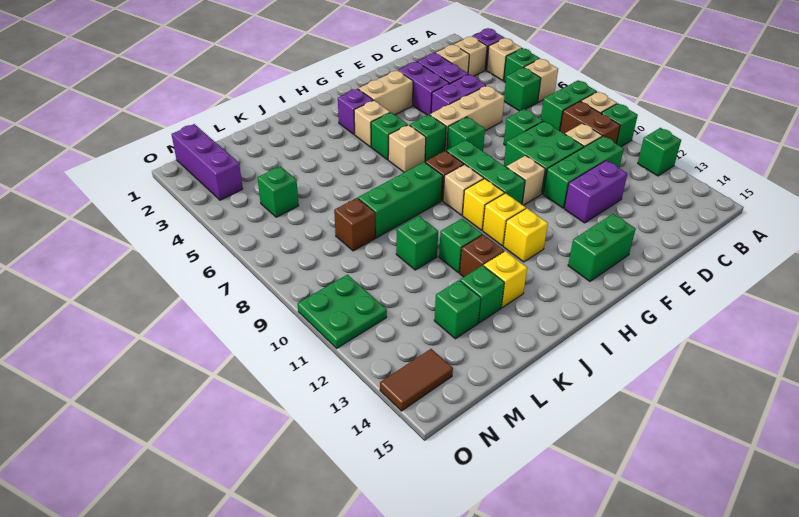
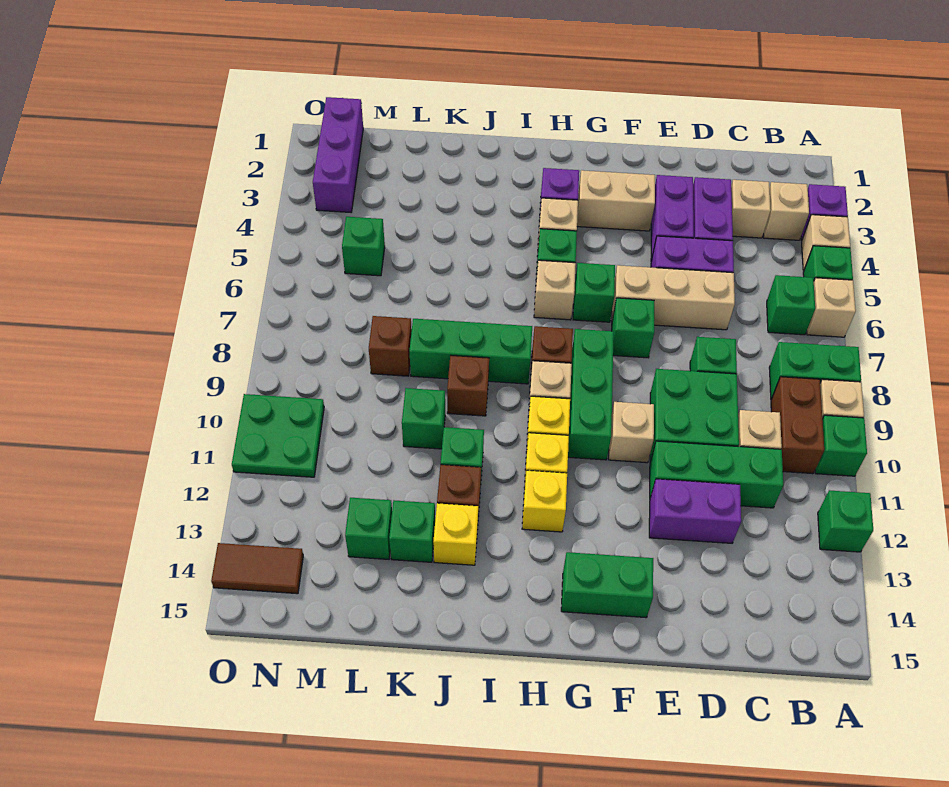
none -> brown brick J9 level 1

